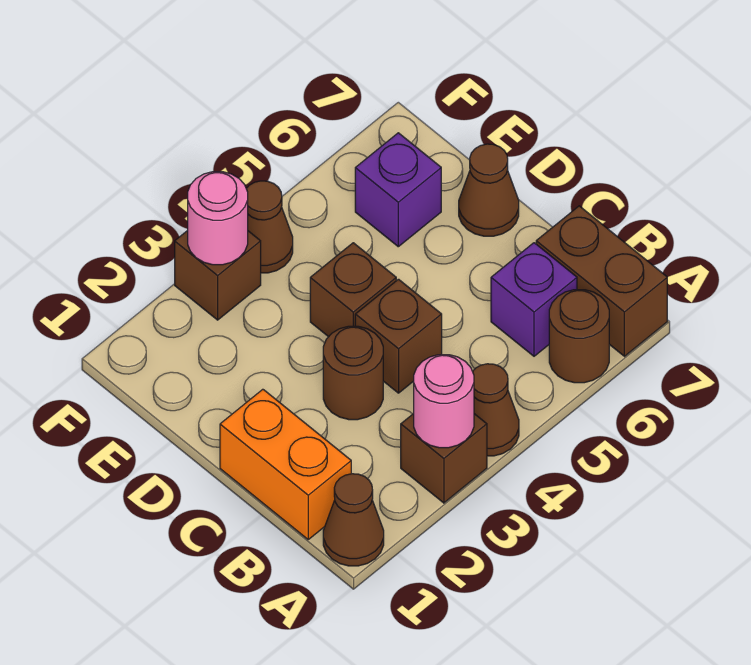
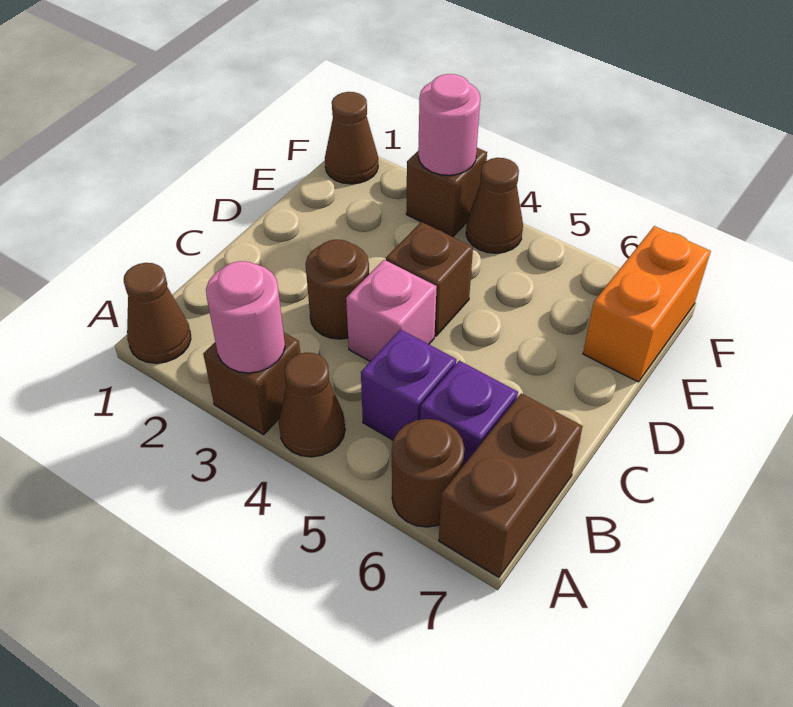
orange brick B1:C1 level 1 -> orange brick E7:F7 level 1
brown brick C4 level 1 -> pink brick C4 level 1
brown cone D7 level 1 -> brown cone F1 level 1
purple brick E6 level 1 -> purple brick B5 level 1

